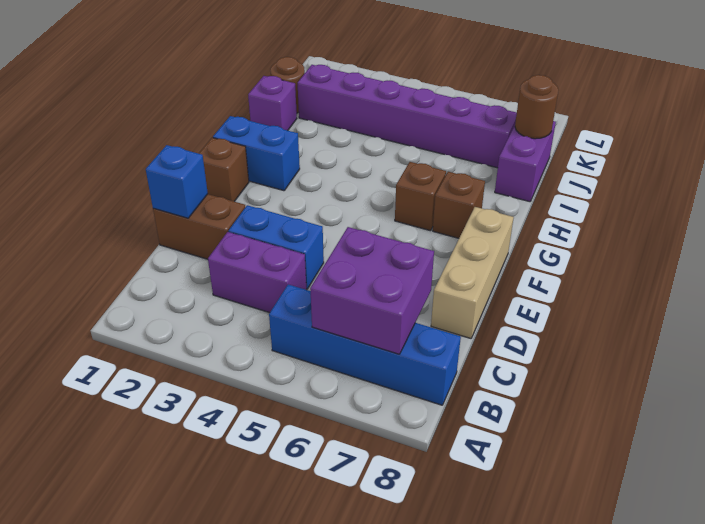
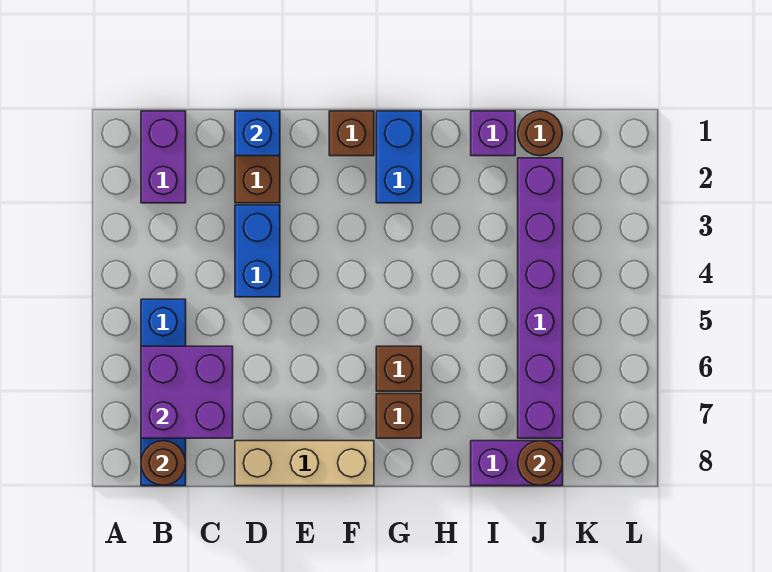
none -> brown round brick B8 level 2
purple brick C3:C4 level 1 -> purple brick B1:B2 level 1

